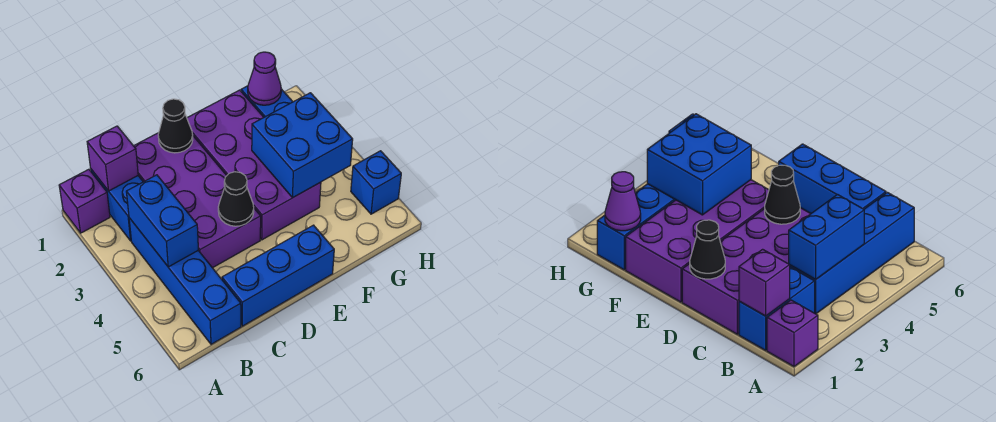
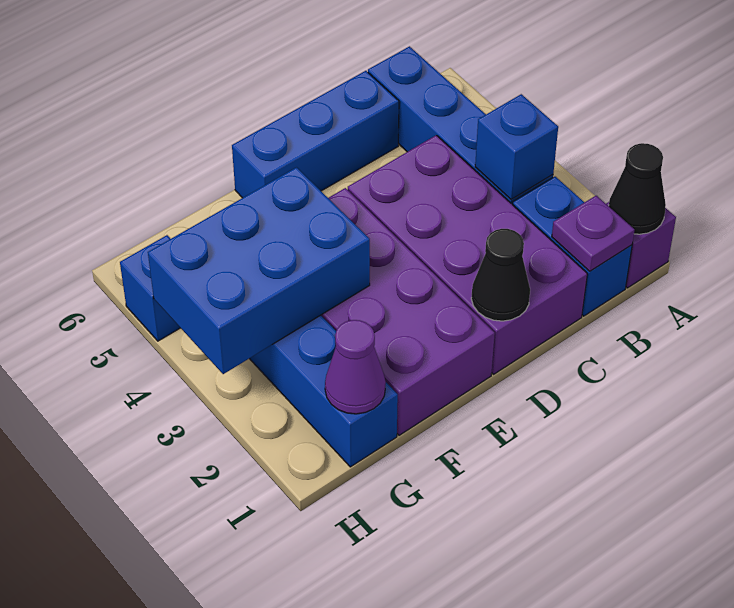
purple brick B1 level 2 -> purple plate B1 level 2
blue brick B3:B4 level 2 -> blue brick B3 level 2
black cone D4 level 2 -> black cone A1 level 2
blue brick F3:G4 level 2 -> blue brick F3:H4 level 2

